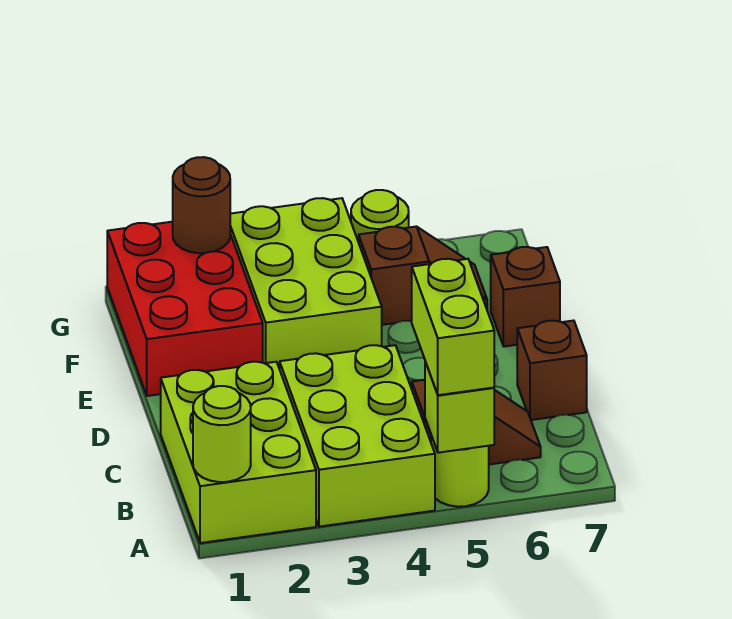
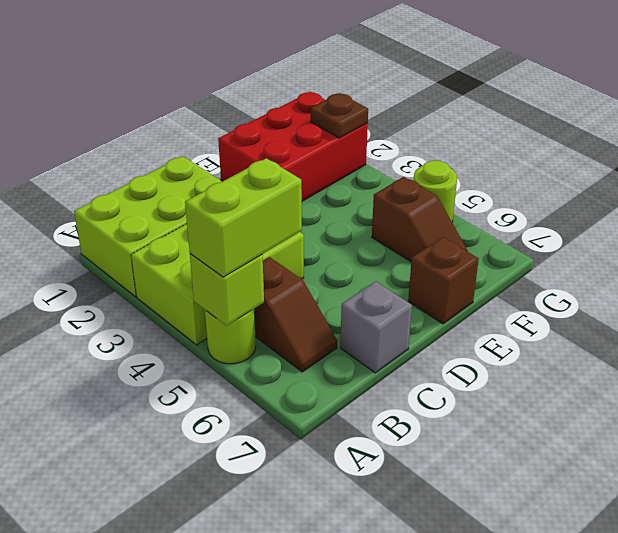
lime round brick A1 level 2 -> none
brown brick C7 level 1 -> grey brick C7 level 1
lime brick E3:G4 level 1 -> none
brown round brick G2 level 2 -> brown plate G2 level 2

